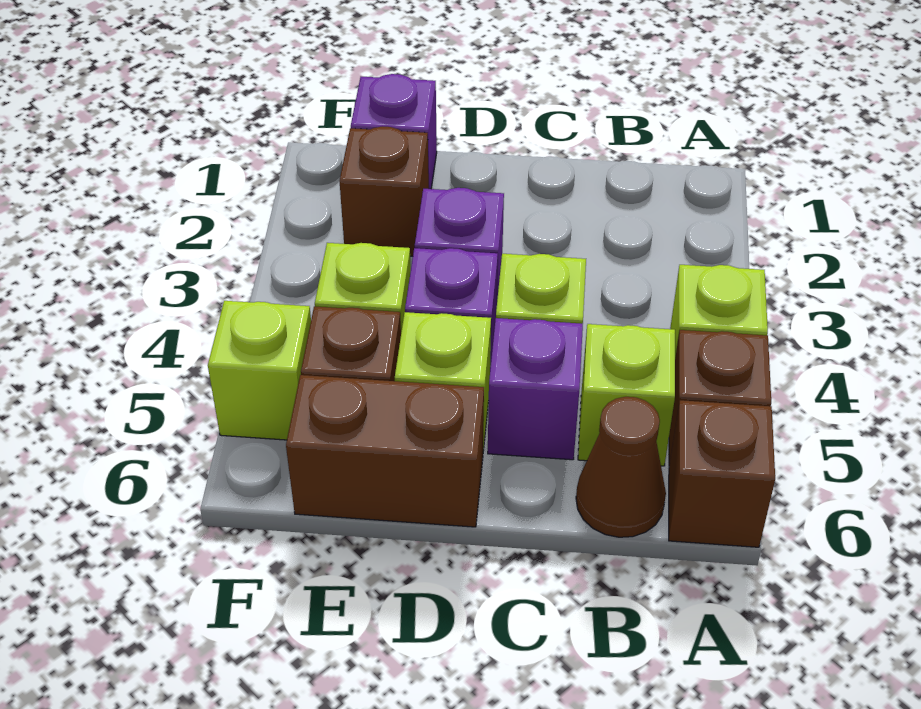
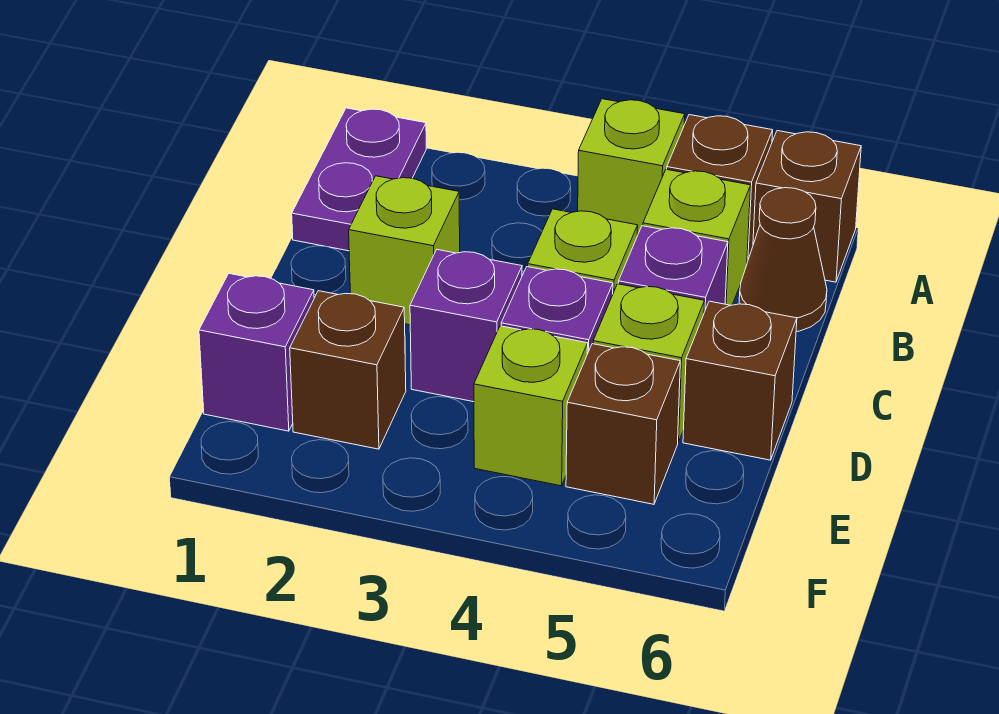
none -> purple plate A1:B1 level 1
brown brick D6:E6 level 1 -> brown brick D6 level 1
lime brick F5 level 1 -> lime brick C2 level 1

